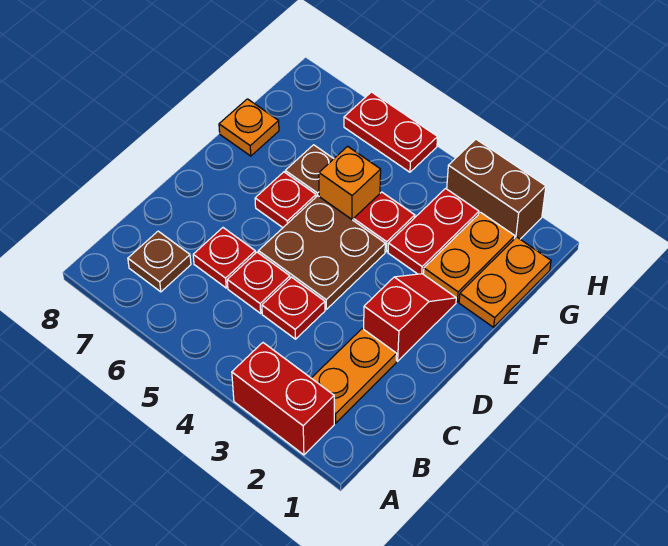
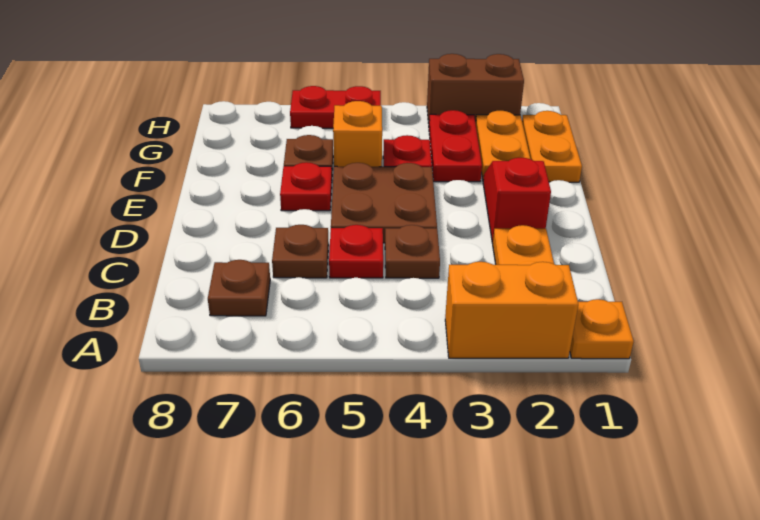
red brick A2:A3 level 1 -> orange brick A2:A3 level 1
red plate C4 level 1 -> brown plate C4 level 1
red plate C6 level 1 -> brown plate C6 level 1
orange plate F8 level 1 -> orange plate A1 level 1

